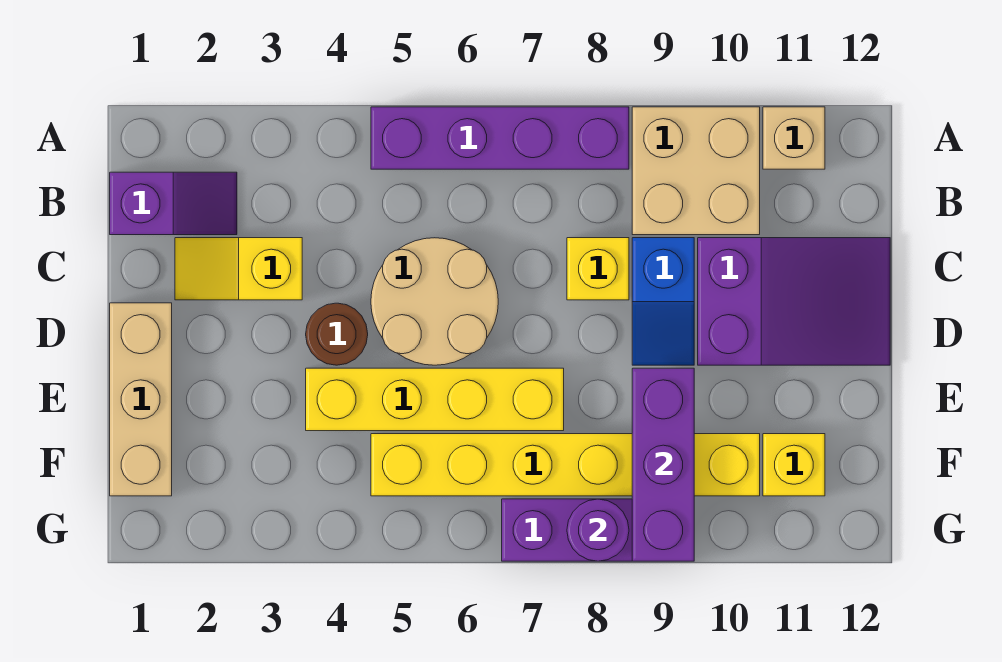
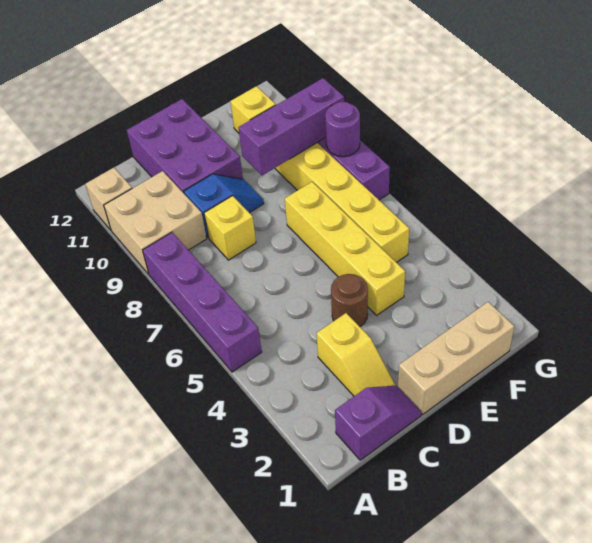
purple slope B1:B2 level 1 top 1 -> purple slope B1:C1 level 1 top B
tan round brick C5:D6 level 1 -> none
purple slope C10:D12 level 1 top 10 -> purple brick C10:D12 level 1

